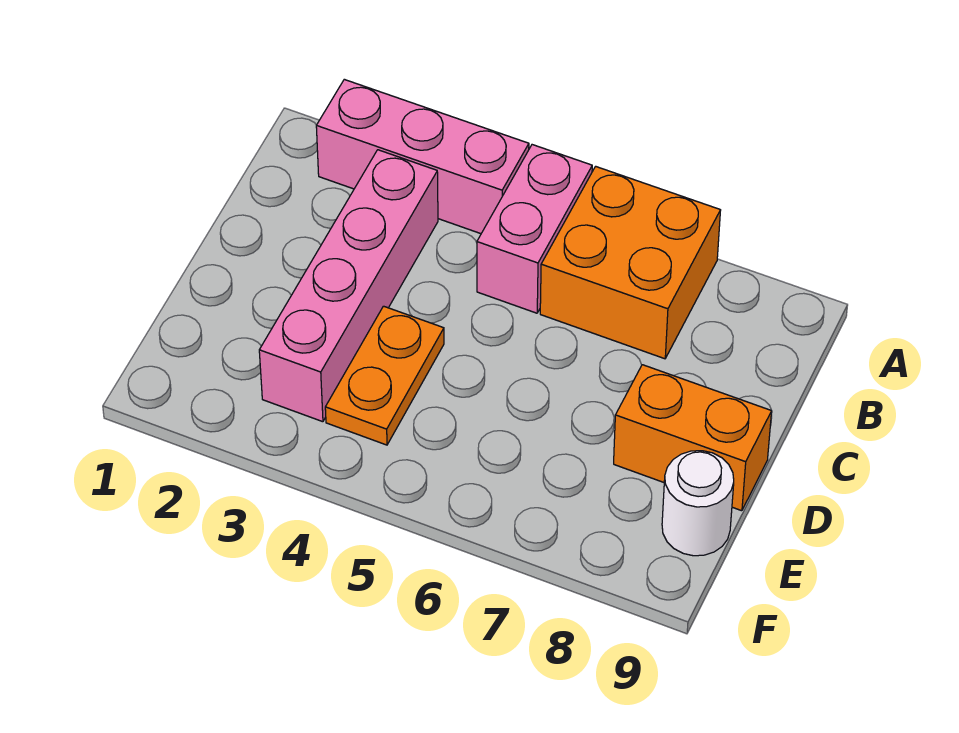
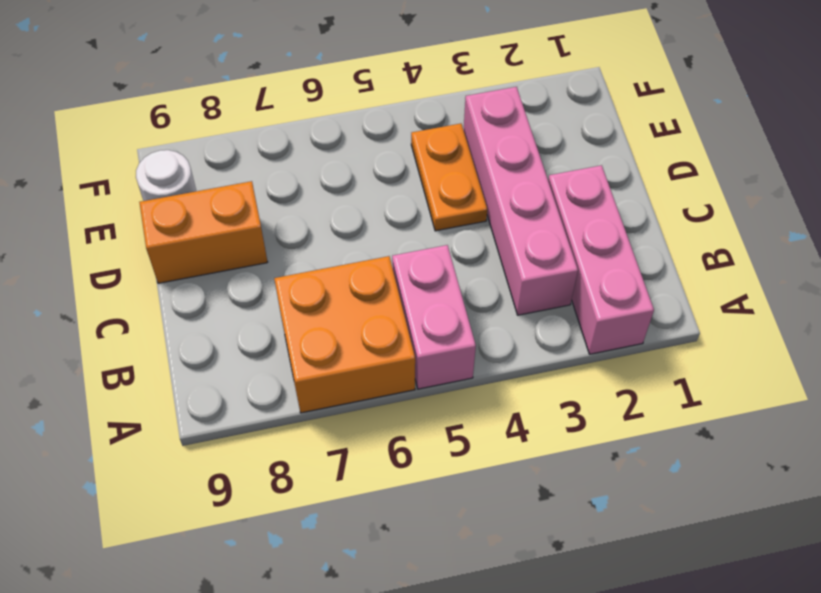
pink brick A2:A4 level 1 -> pink brick A2:C2 level 1

